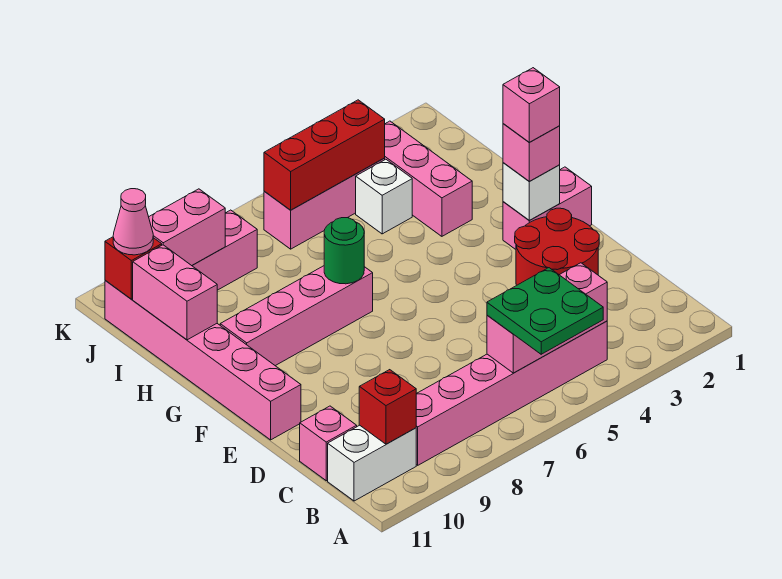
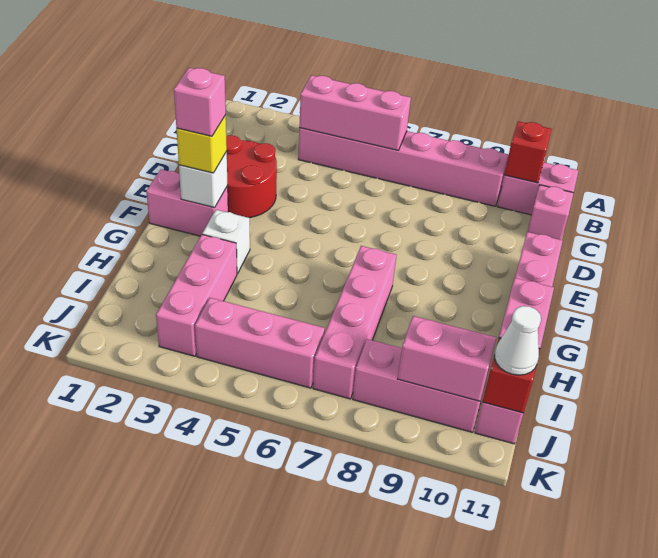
green plate A5:B6 level 3 -> none
white brick B10:B11 level 1 -> pink brick B10:B11 level 1
pink brick F2 level 3 -> yellow brick F2 level 3
pink brick G7:G10 level 1 -> pink brick G7:J7 level 1
green round brick G7 level 2 -> none
white brick I4 level 1 -> white brick G3 level 1
red brick J4:J6 level 2 -> none
pink cone J11 level 3 -> white cone J11 level 3

